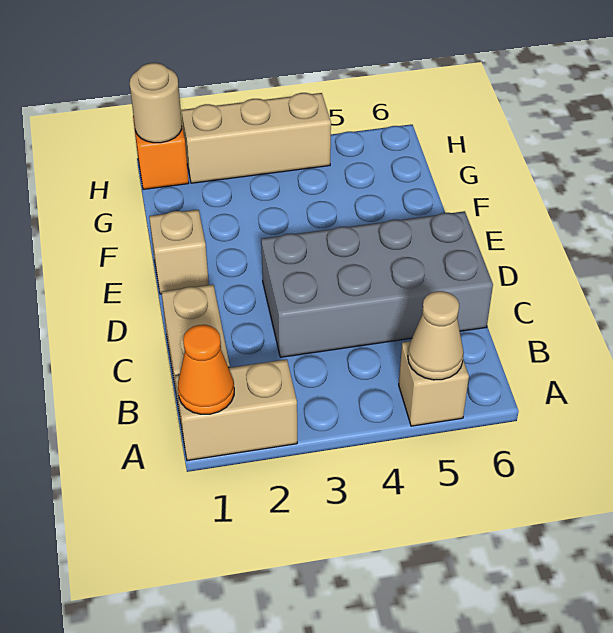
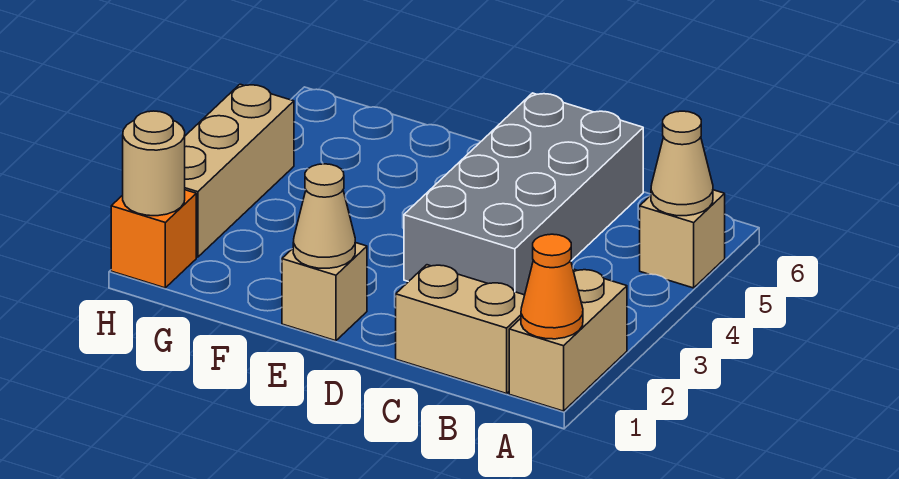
none -> tan cone E1 level 2

